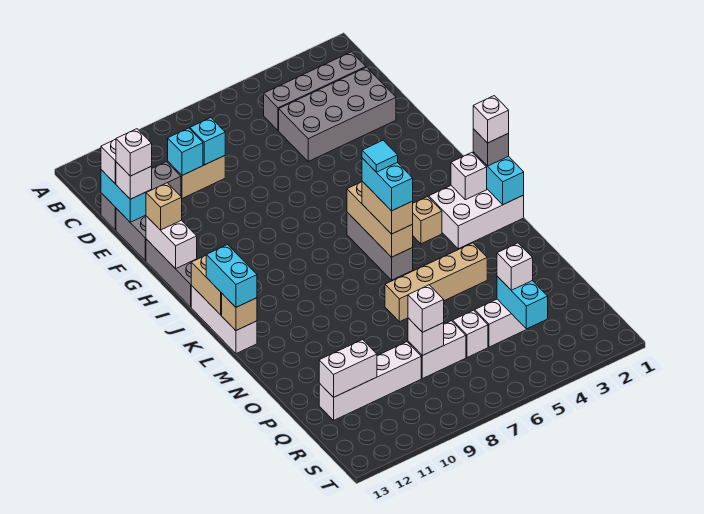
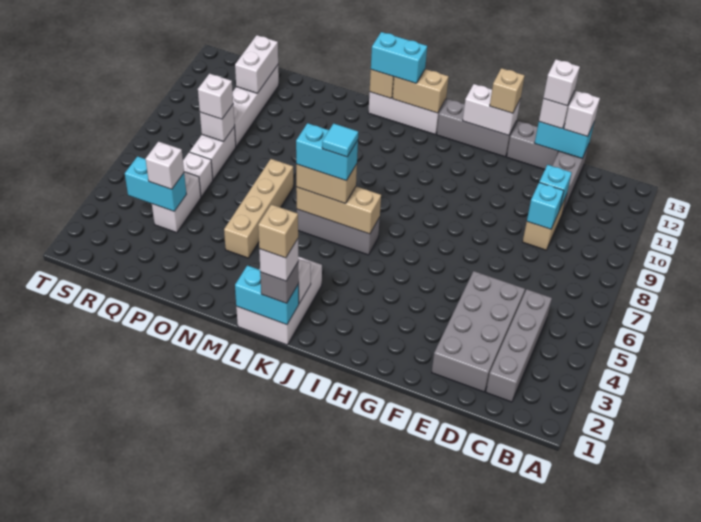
tan brick K4 level 1 -> tan brick K1 level 5

